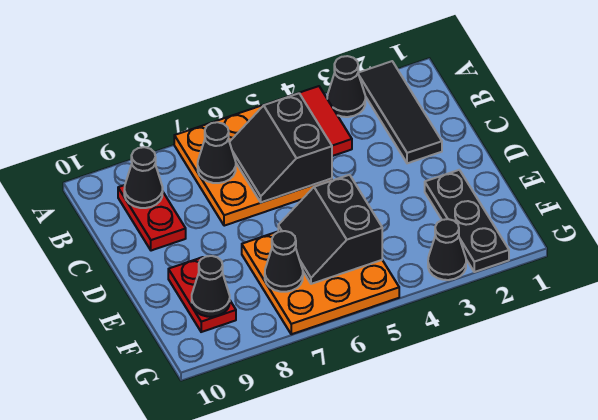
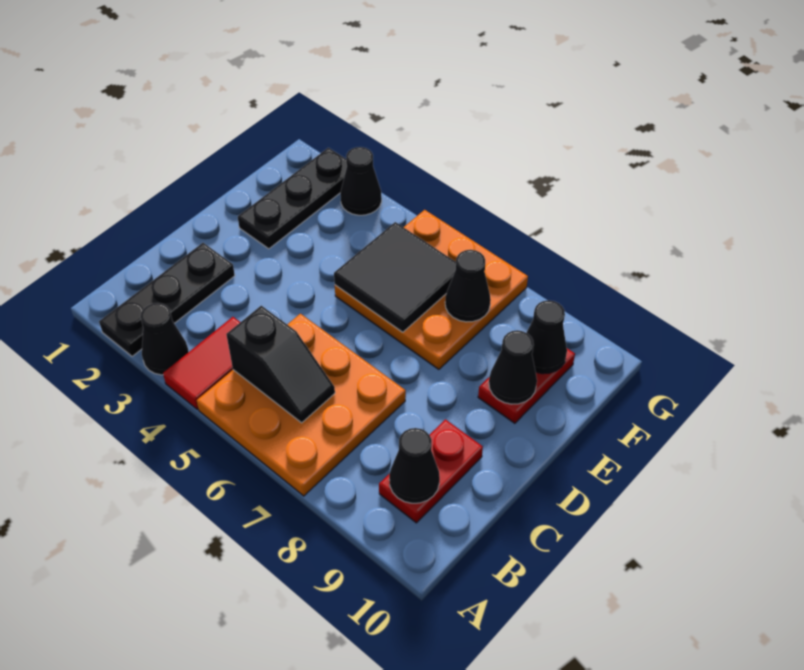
black tile A2:C2 level 1 -> black plate A2:C2 level 1
black slope B5:C6 level 2 top 5 -> black slope B5:B6 level 2 top 5
black cone B7 level 2 -> black cone E9 level 2
black slope E5:F6 level 2 top 5 -> black tile E5:F6 level 2

